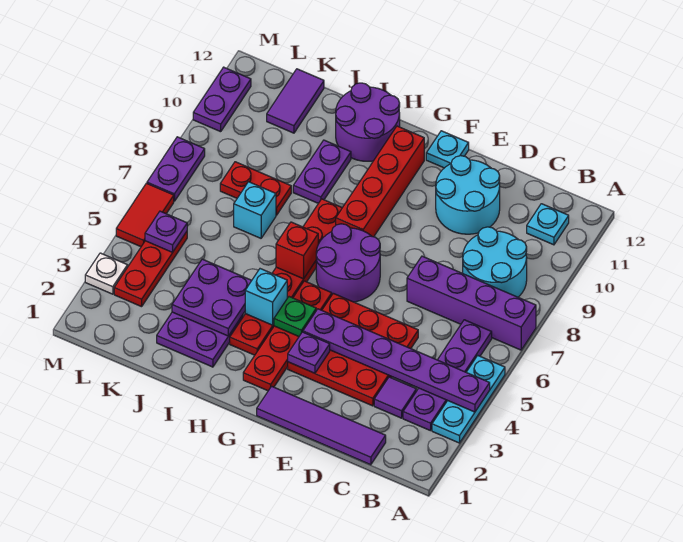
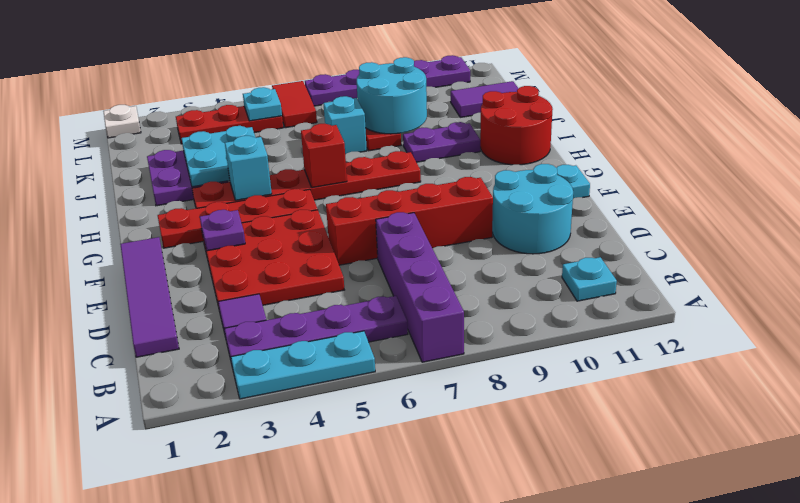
purple plate A4:F4 level 2 -> none
cyan round brick B8:C9 level 1 -> cyan round brick J8:K9 level 2
purple round brick F6:G7 level 1 -> none
green plate G4 level 2 -> none
red brick G8:G11 level 1 -> red brick E6:E9 level 1
purple round brick H11:I12 level 1 -> red round brick H11:I12 level 1
purple plate I3:J4 level 2 -> cyan plate I3:J4 level 2
purple plate L5 level 2 -> cyan plate L5 level 2
white plate M3 level 1 -> white plate M1 level 1
red tile M5:M6 level 1 -> red tile L6:M6 level 1

